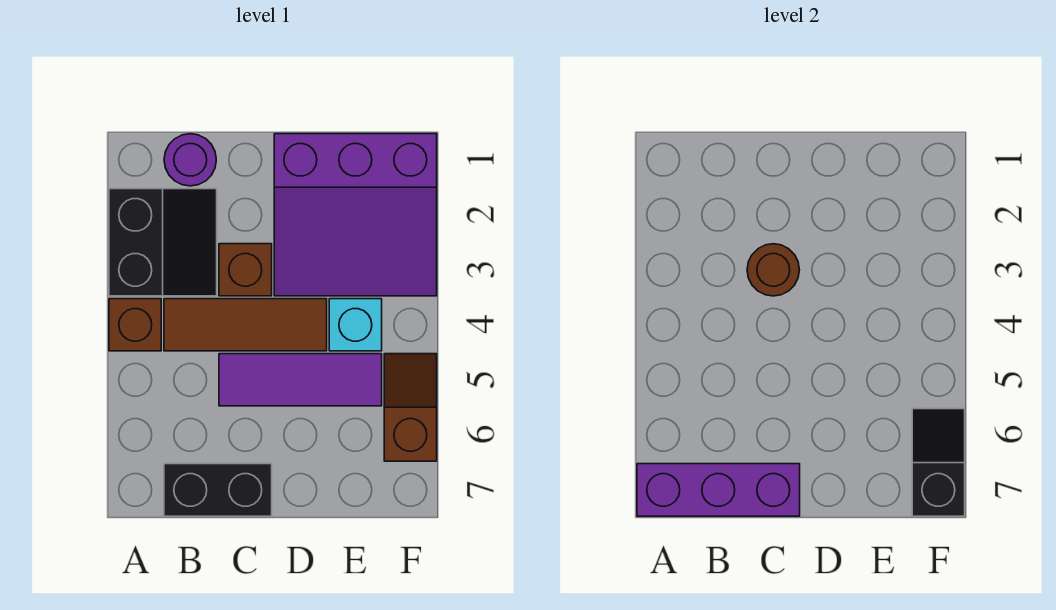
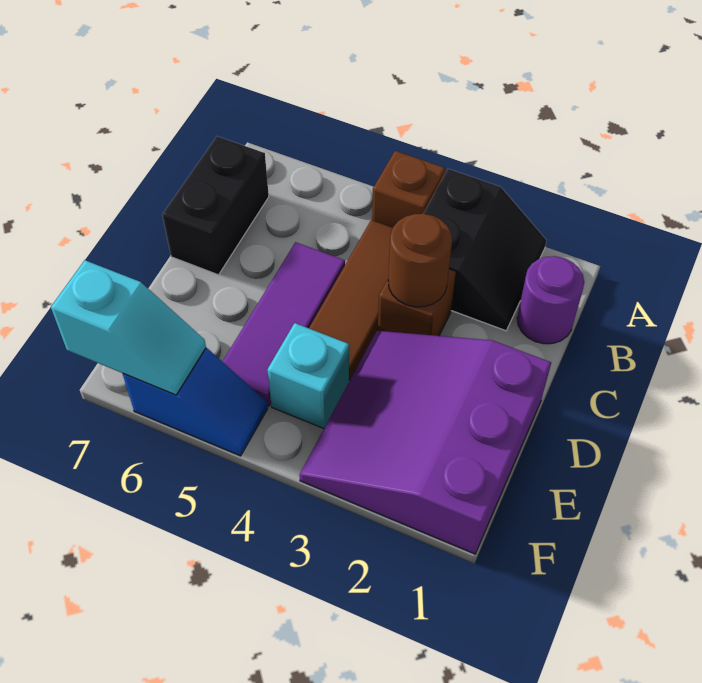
black slope A2:B3 level 1 top A -> black slope A2:B3 level 1 top 3
purple brick A7:C7 level 2 -> none
brown slope F5:F6 level 1 top 6 -> blue slope F5:F6 level 1 top 6
black slope F6:F7 level 2 top 7 -> cyan slope F6:F7 level 2 top 7

